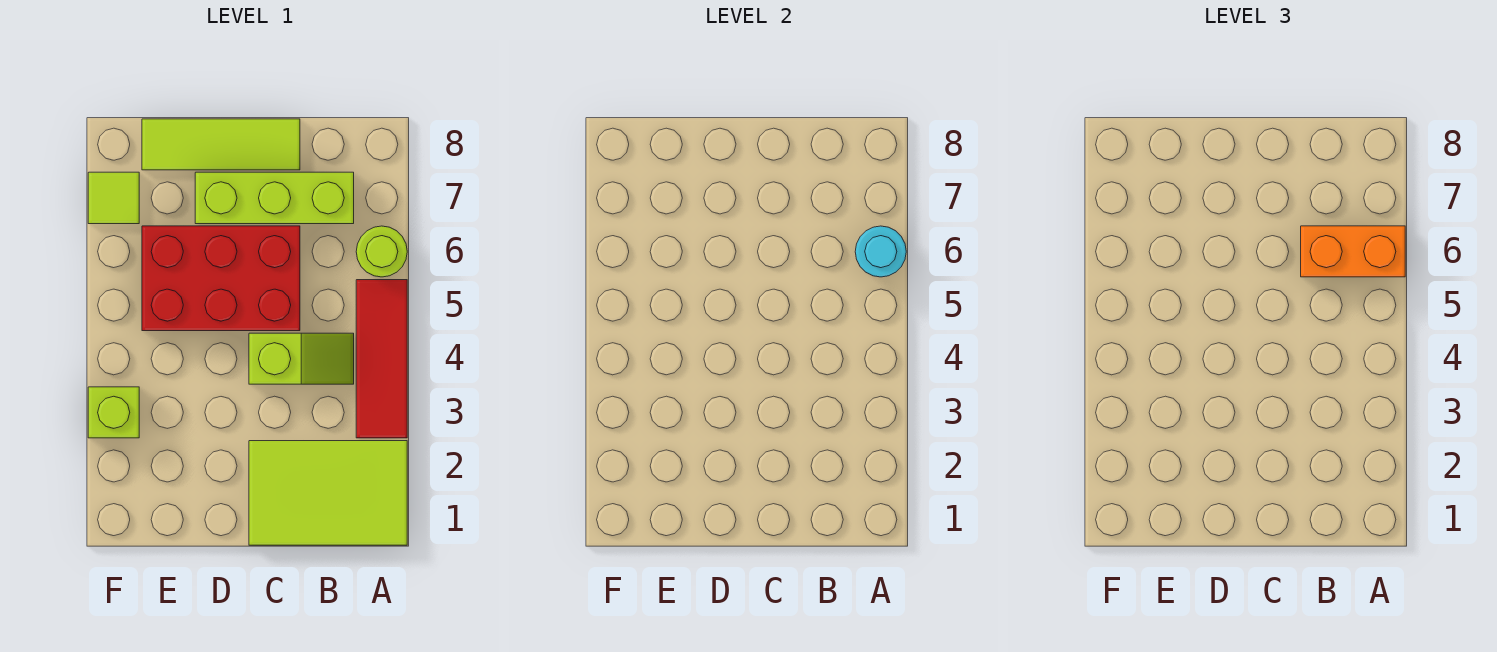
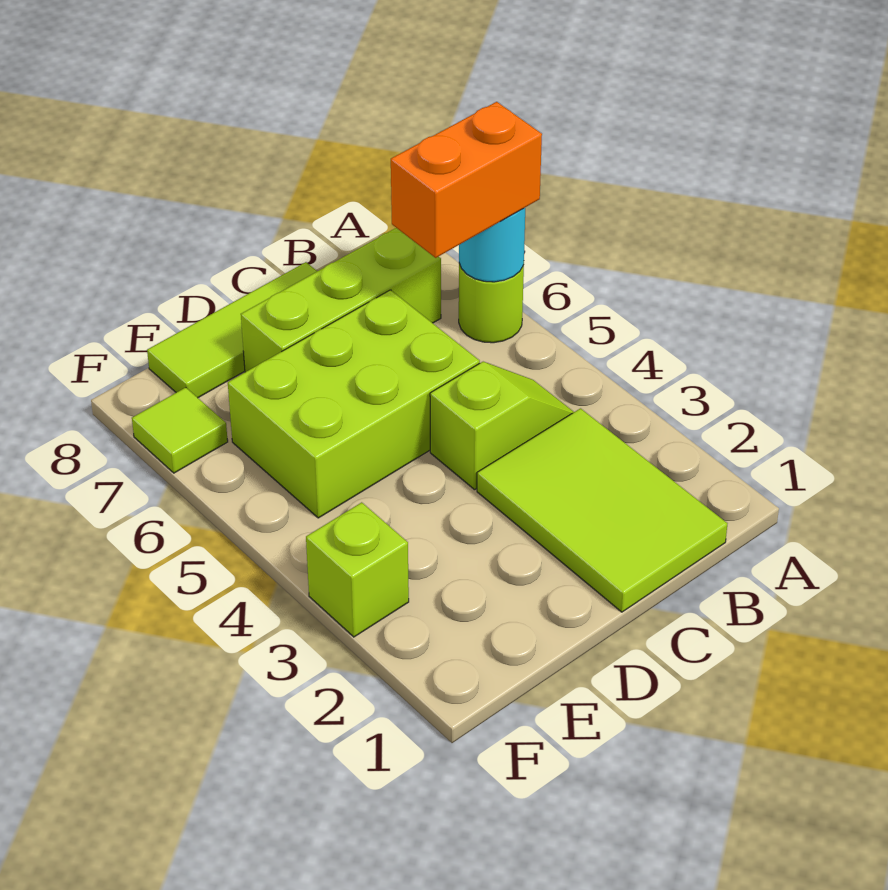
lime tile A1:C2 level 1 -> lime tile B1:C3 level 1
red tile A3:A5 level 1 -> none
red brick C5:E6 level 1 -> lime brick C5:E6 level 1

